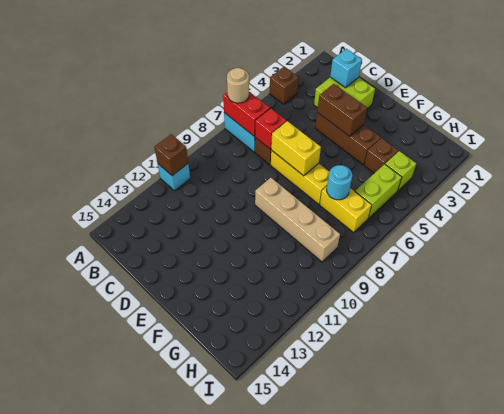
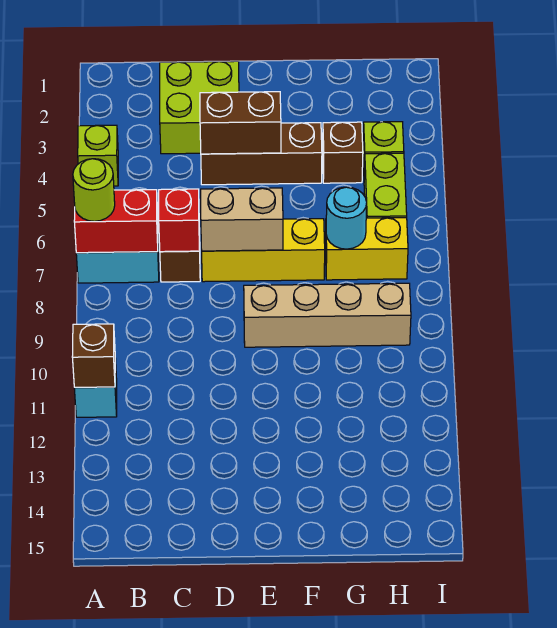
brown brick A4 level 1 -> lime brick A4 level 1
tan round brick A7 level 3 -> lime round brick A7 level 3
cyan brick C2 level 2 -> none
yellow brick D7:E7 level 2 -> tan brick D7:E7 level 2

